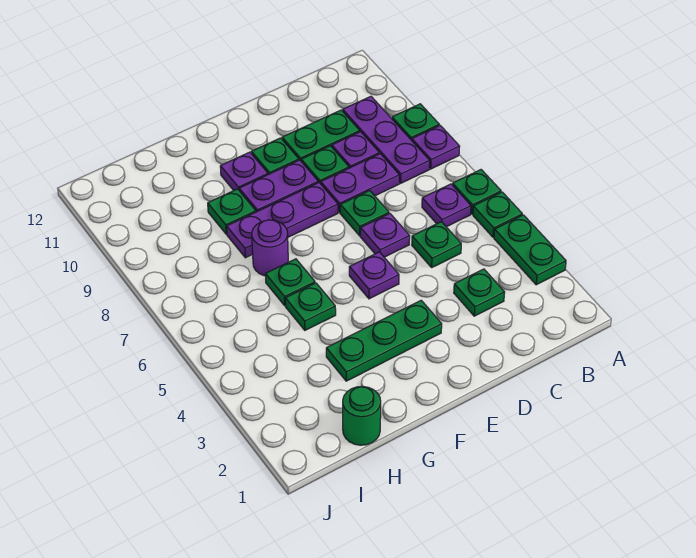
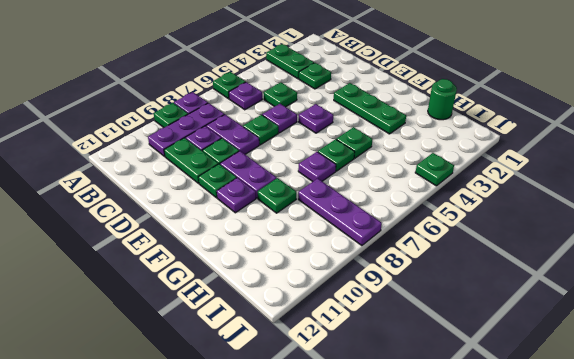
green plate A3:A4 level 1 -> green plate A3:B3 level 1
green plate A5 level 1 -> green plate J4 level 1
purple plate E8:G8 level 1 -> purple plate H8:J8 level 1
purple round brick G7 level 1 -> purple plate G7 level 1

